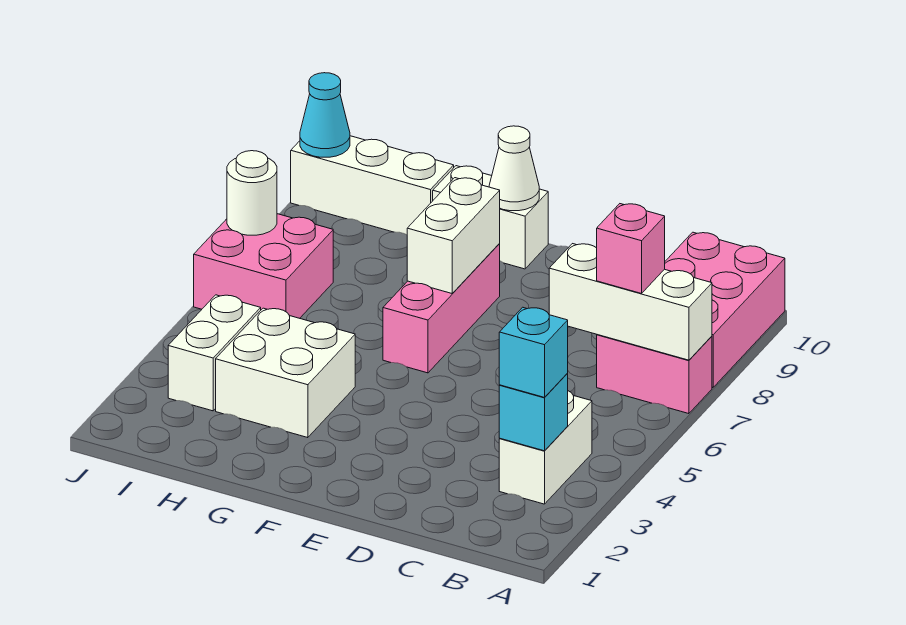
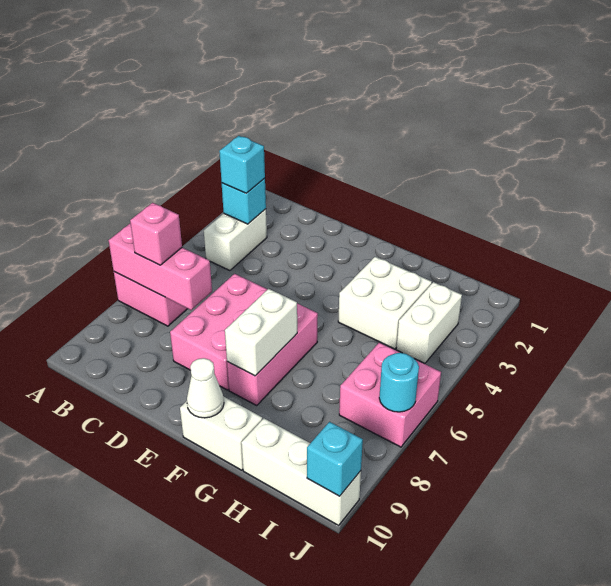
white brick A7:C7 level 2 -> pink brick A7:C7 level 2
pink brick A8:B10 level 1 -> pink brick D6:E8 level 1
white round brick J7 level 2 -> cyan round brick J7 level 2
cyan cone J10 level 2 -> cyan brick J10 level 2

